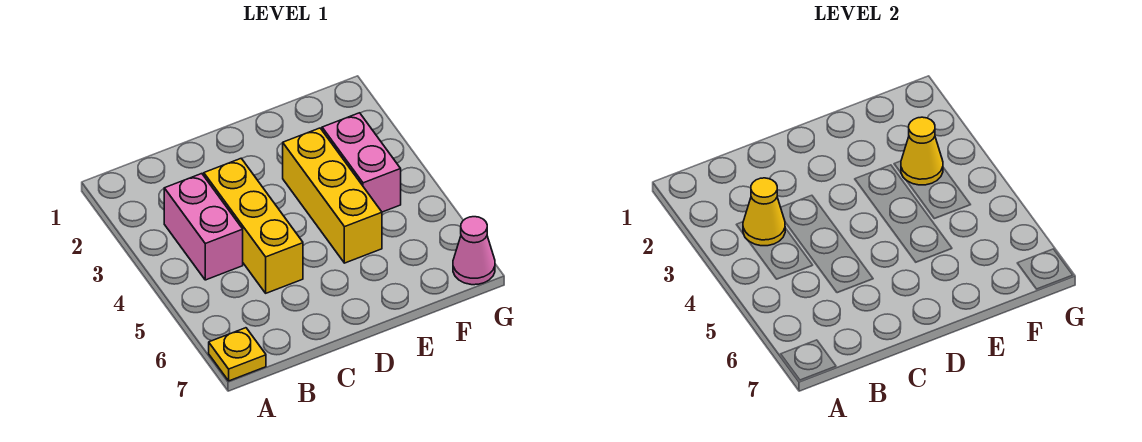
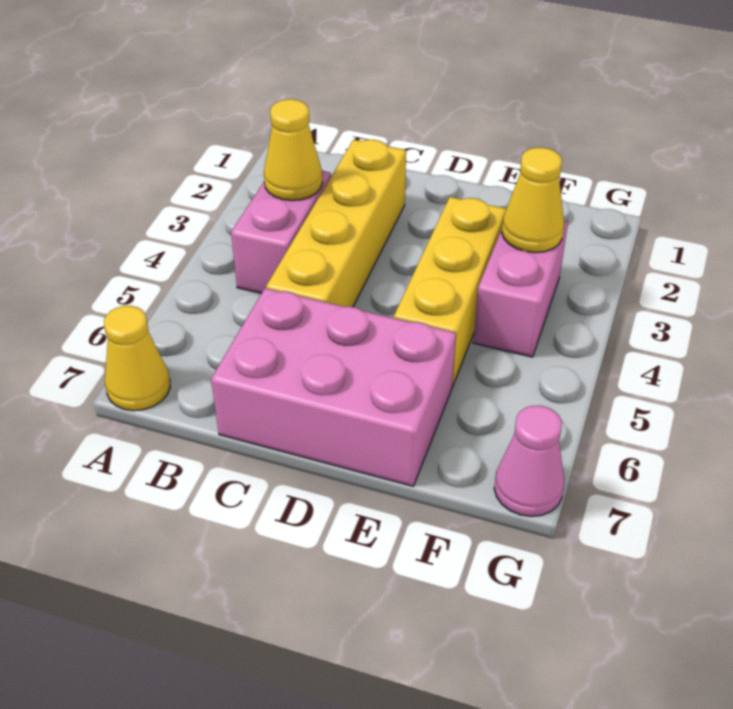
yellow plate A7 level 1 -> yellow cone A7 level 1
yellow brick C3:C5 level 1 -> yellow brick C2:C5 level 1
none -> pink brick C6:E7 level 1

